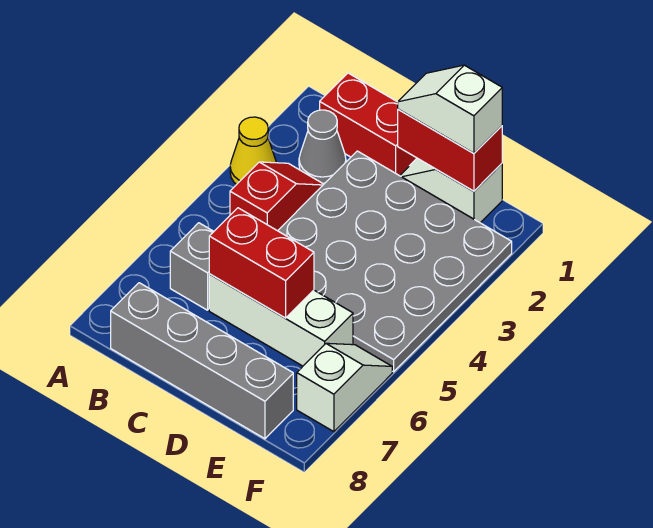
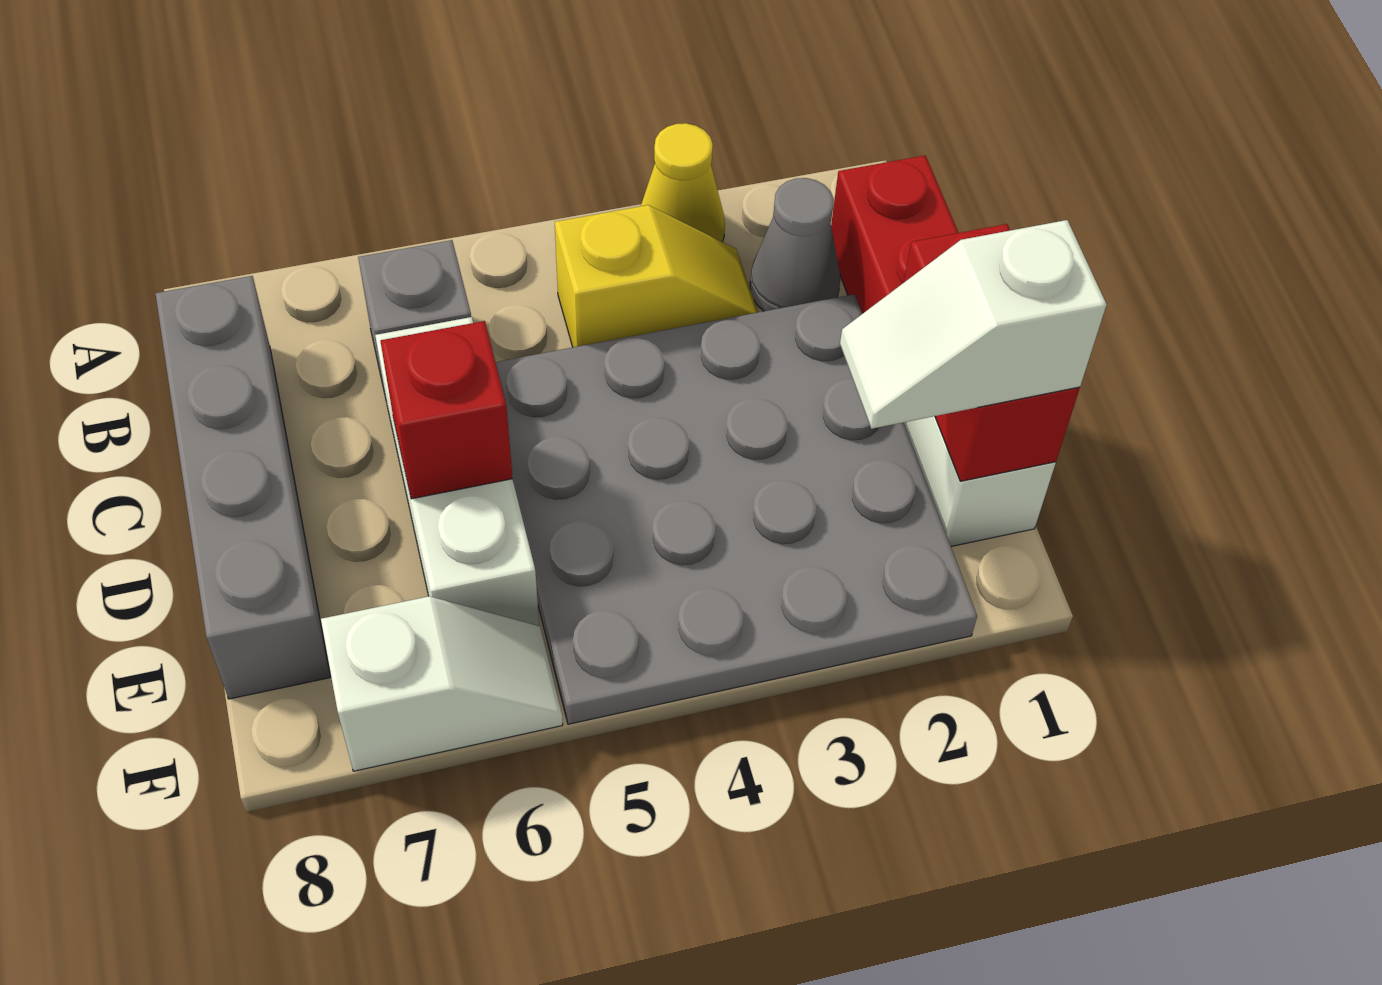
red slope B3:B4 level 1 top 4 -> yellow slope B3:B4 level 1 top 4
red brick C6:D6 level 2 -> red brick D6 level 2
white slope D1:E1 level 3 top E -> white slope E1:E2 level 3 top 1

